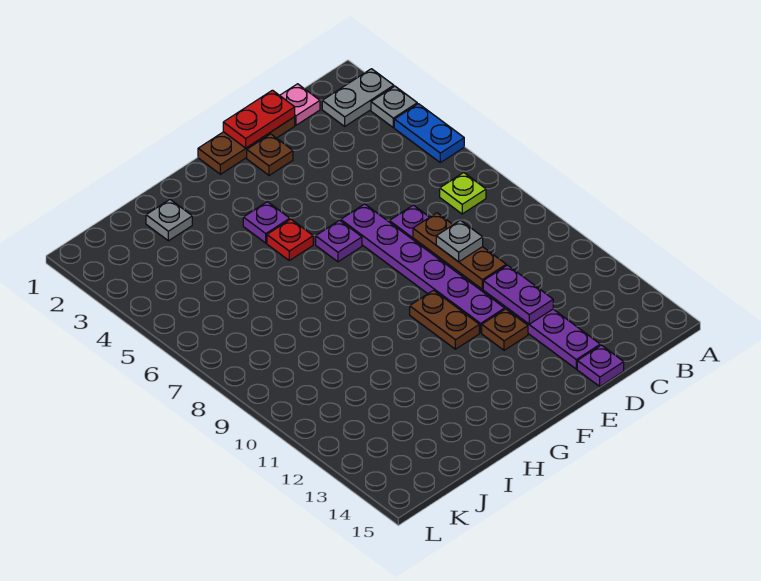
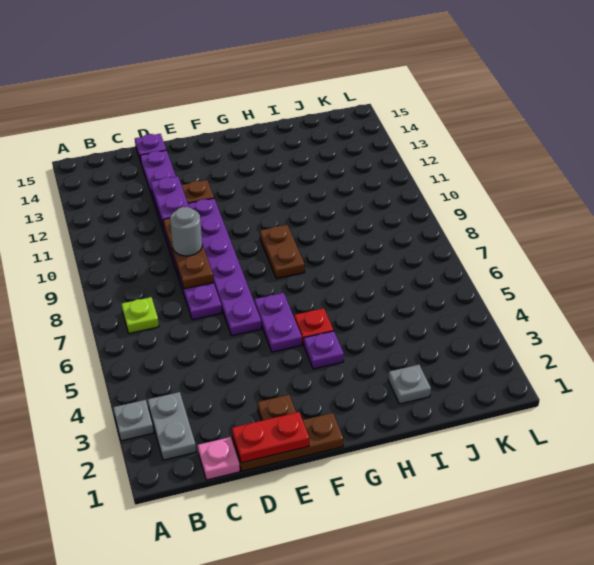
grey plate A2:B2 level 1 -> grey plate B2:B3 level 1
blue plate A4:A5 level 1 -> none
grey plate D9 level 3 -> grey round brick D9 level 3
purple plate F6 level 1 -> purple plate F5:F6 level 1
brown plate F10:F11 level 1 -> brown plate G8:G9 level 1

